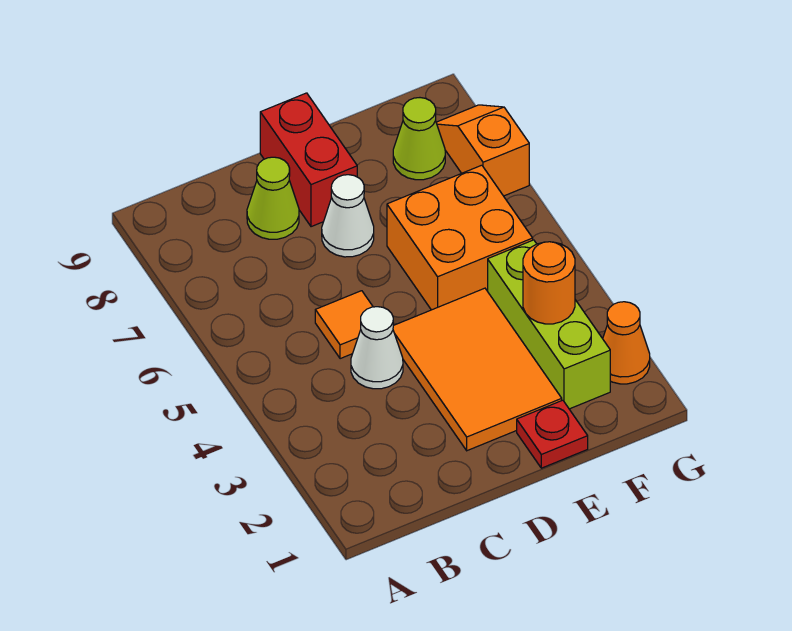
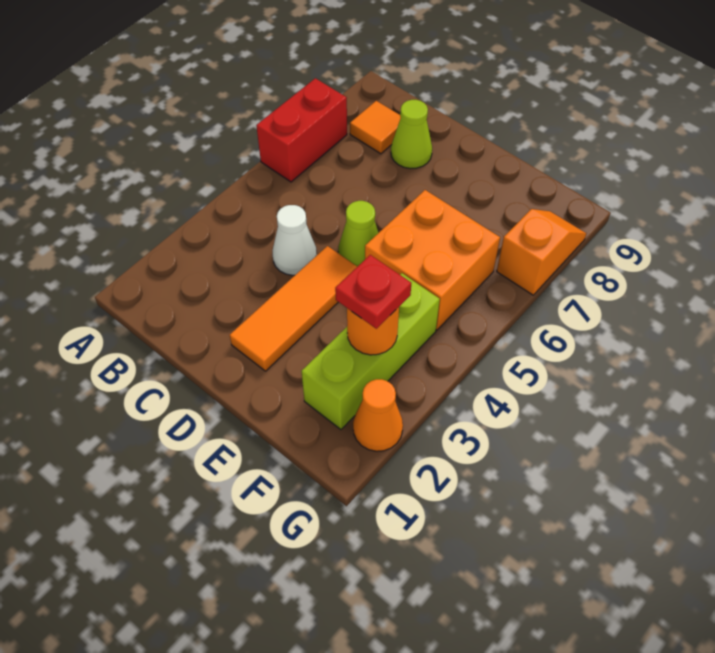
orange tile C5 level 1 -> orange tile B8 level 1
orange tile D2:E4 level 1 -> orange tile D2:D4 level 1
white cone D7 level 1 -> none
red brick D8:D9 level 1 -> red brick A6:A7 level 1
red plate E1 level 1 -> red plate F3 level 3
lime cone F8 level 1 -> lime cone D5 level 1

